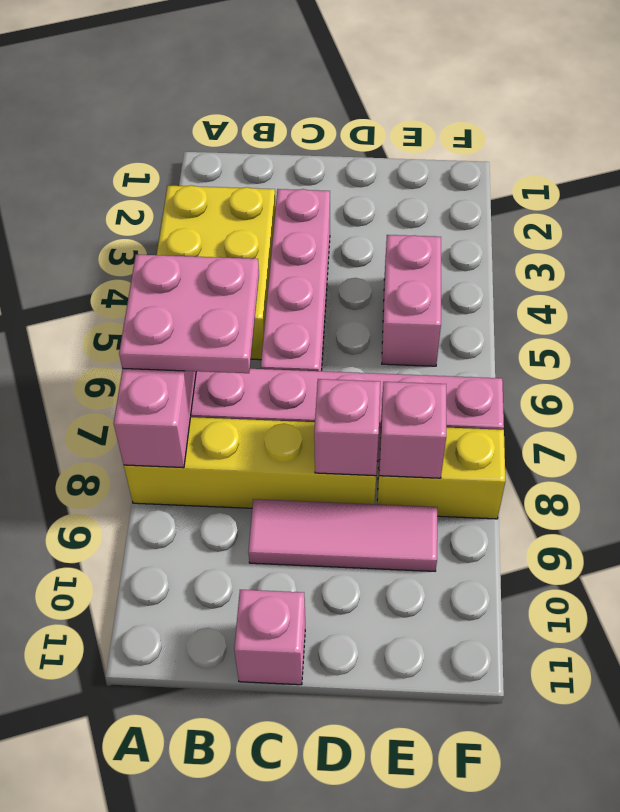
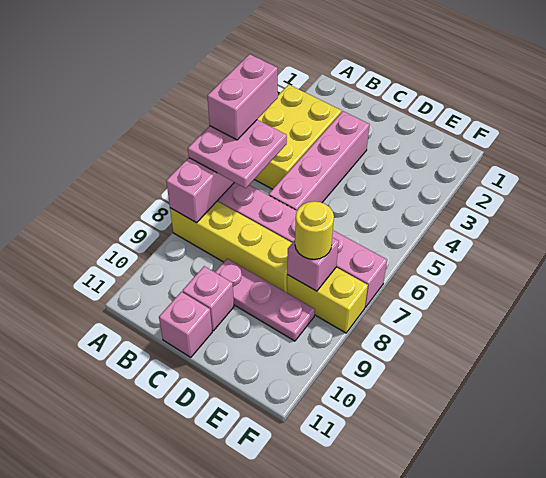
pink tile C9:E9 level 1 -> pink plate C9:E9 level 1
pink brick D8 level 2 -> pink brick C10 level 1
pink brick E4:E5 level 1 -> pink brick A5:A6 level 4
none -> yellow round brick E8 level 3

